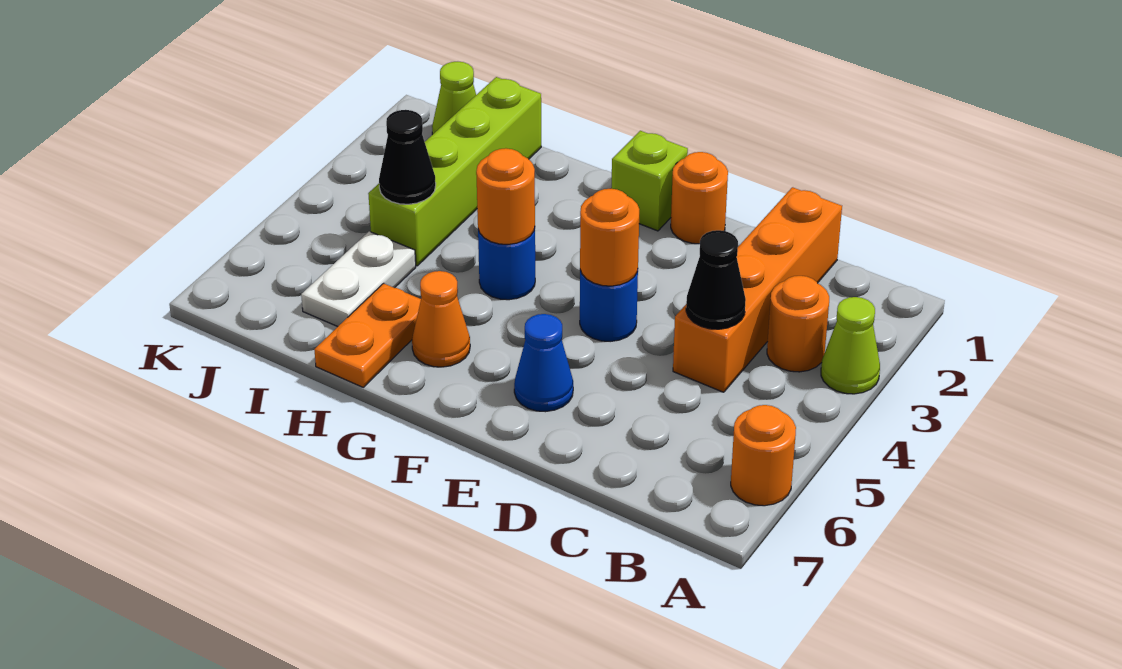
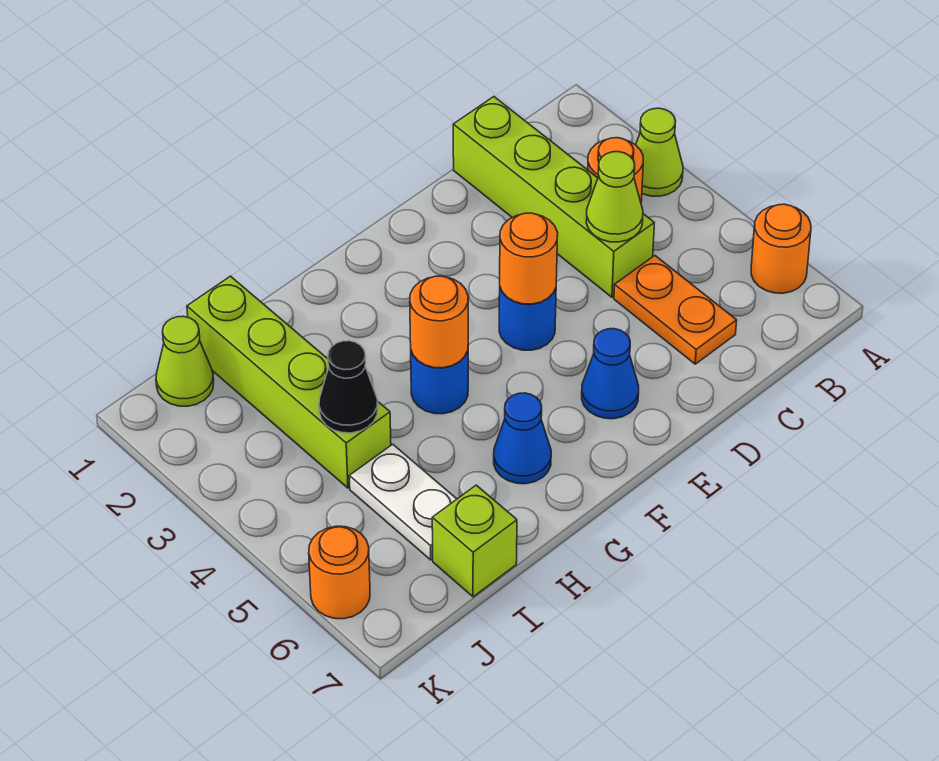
orange brick C1:C4 level 1 -> lime brick C1:C4 level 1
black cone C4 level 2 -> lime cone C4 level 2
orange round brick E1 level 1 -> orange round brick K6 level 1
lime brick F1 level 1 -> lime brick I7 level 1
orange cone G6 level 1 -> blue cone G6 level 1
orange plate H6:H7 level 1 -> orange plate C5:C6 level 1

